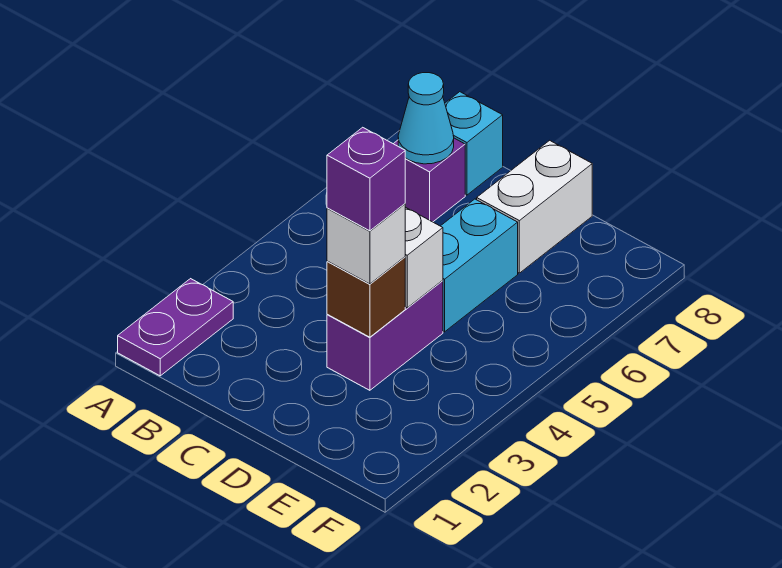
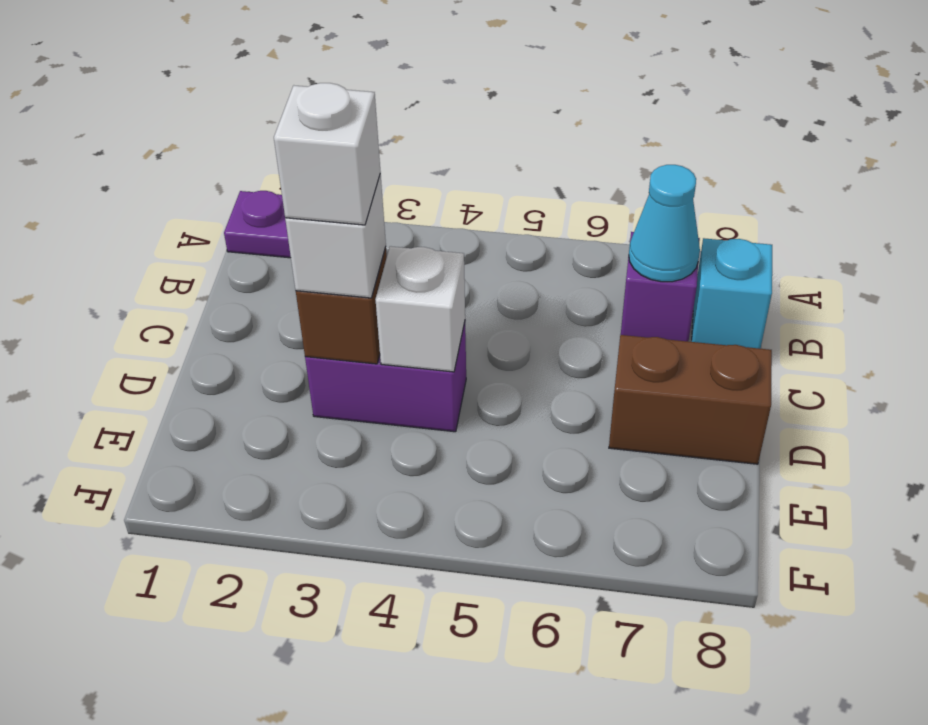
purple brick D3 level 4 -> white brick D3 level 4
cyan brick D5:D6 level 1 -> none
white brick D7:D8 level 1 -> brown brick D7:D8 level 1

